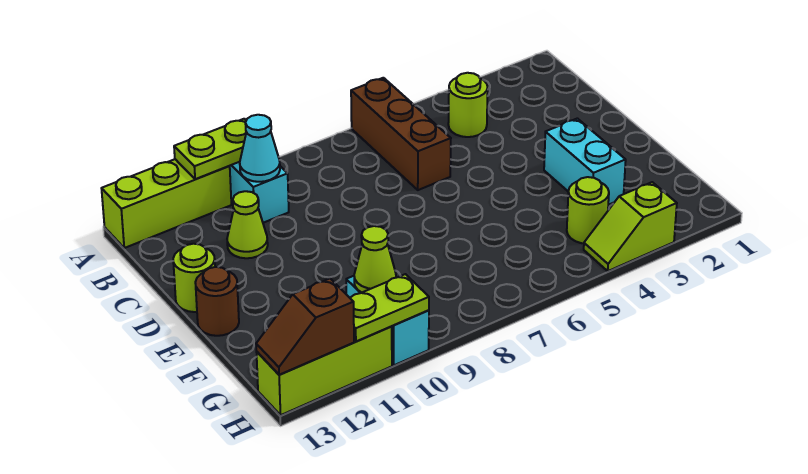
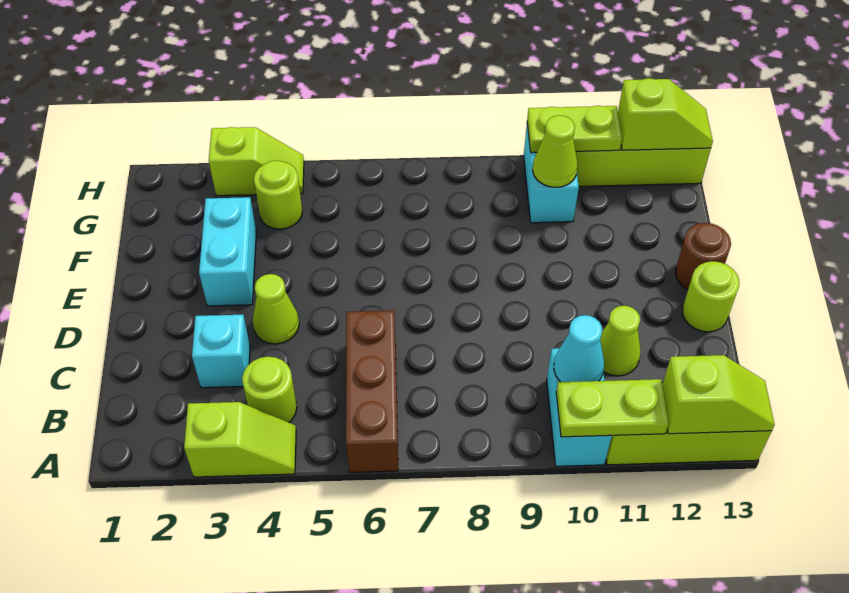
none -> lime slope A3:A4 level 1 top 3
none -> lime slope A12:A13 level 2 top 12
none -> cyan brick C3 level 1
none -> lime cone D4 level 1
brown slope H12:H13 level 2 top 12 -> lime slope H12:H13 level 2 top 12

